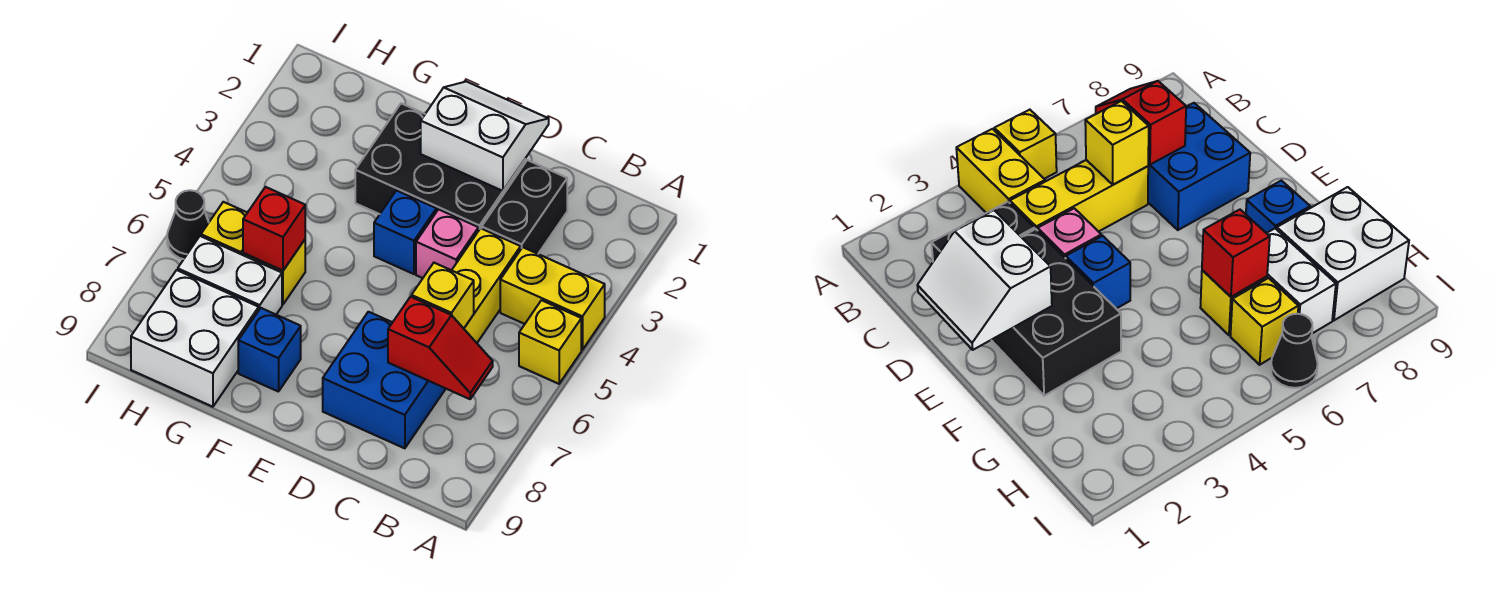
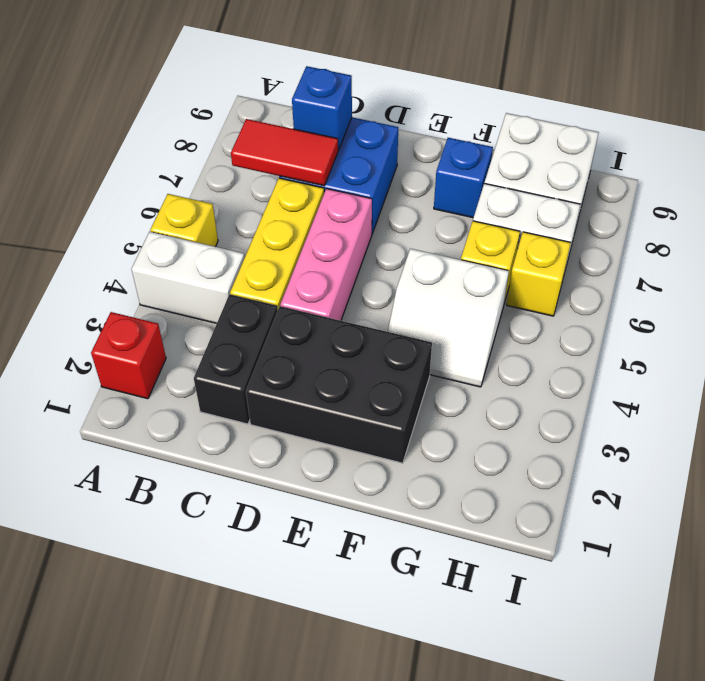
yellow brick A4:B4 level 1 -> white brick A4:B4 level 1
red slope B7:C7 level 2 top C -> red tile B7:C7 level 2
yellow brick C6 level 2 -> none
white slope D1:E2 level 2 top 2 -> white slope F4:G5 level 1 top 5
pink brick D4 level 1 -> pink brick D4:D6 level 1
blue brick E4 level 1 -> blue brick C8 level 2
red brick G6 level 2 -> red brick A2 level 1
black cone I6 level 1 -> none

